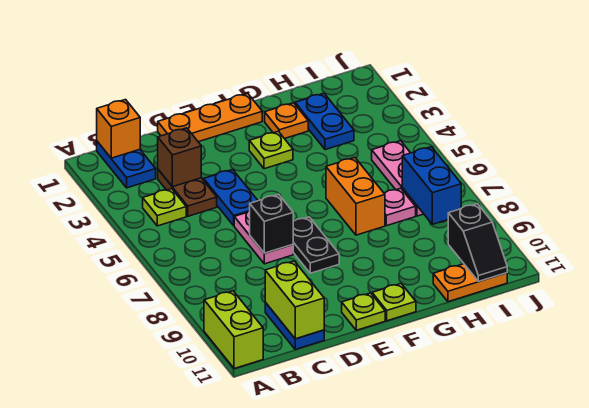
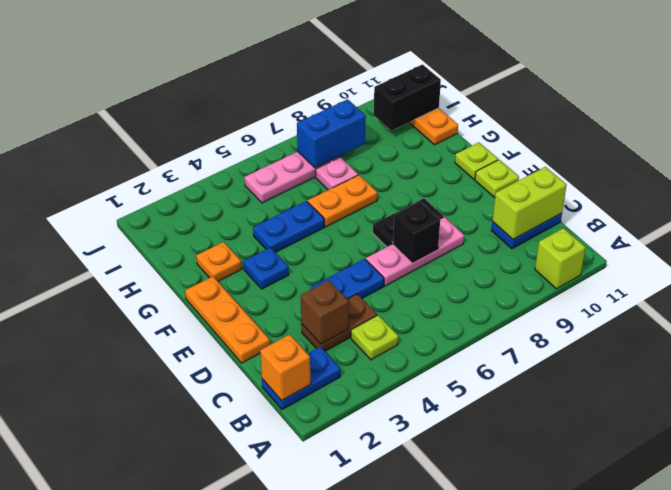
lime brick A10:A11 level 1 -> lime brick A10 level 1
pink plate D6:D7 level 1 -> pink plate D6:D8 level 1
lime plate F3 level 1 -> blue plate F3 level 1
orange brick G6:G7 level 1 -> orange plate G6:G7 level 1
blue plate H2:H3 level 1 -> blue plate G4:G5 level 1
black slope I10:I11 level 2 top 10 -> black brick I10:I11 level 2

